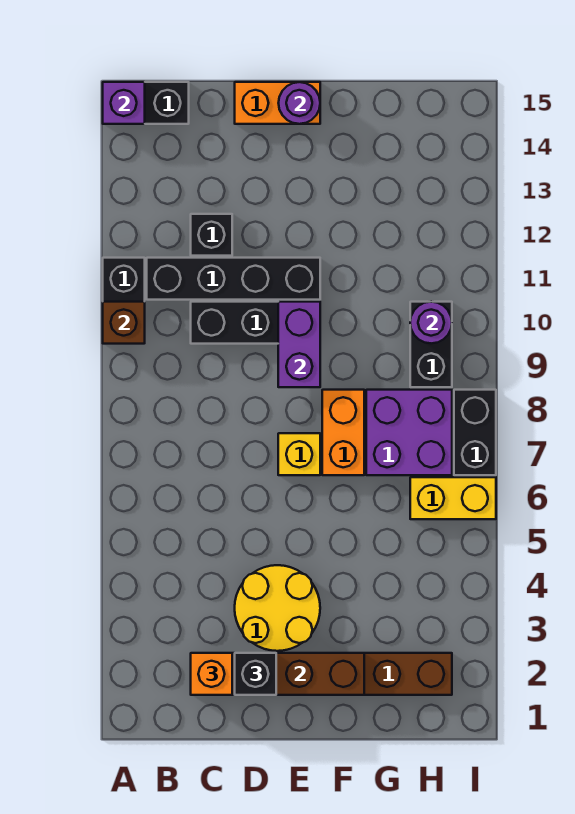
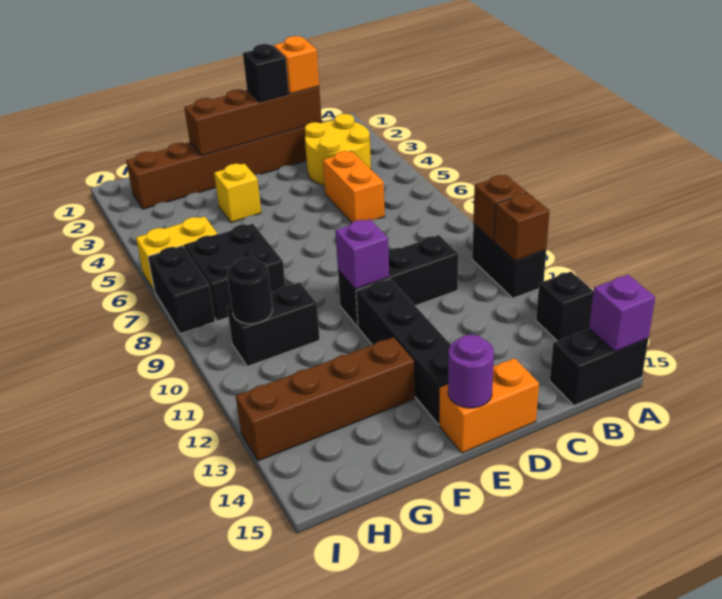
none -> brown brick A11 level 2
black brick B11:E11 level 1 -> black brick E11:E14 level 1
black brick C12 level 1 -> black brick A13 level 1
yellow round brick D3:E4 level 1 -> yellow round brick B3:C4 level 1
yellow brick E7 level 1 -> yellow brick F4 level 1
purple brick E9:E10 level 2 -> purple brick E10 level 2
orange brick F7:F8 level 1 -> orange brick C5:C6 level 1
none -> brown brick F13:I13 level 1
purple brick G7:H8 level 1 -> black brick G7:H8 level 1
black brick H9:H10 level 1 -> black brick G10:H10 level 1
purple round brick H10 level 2 -> black round brick H10 level 2

